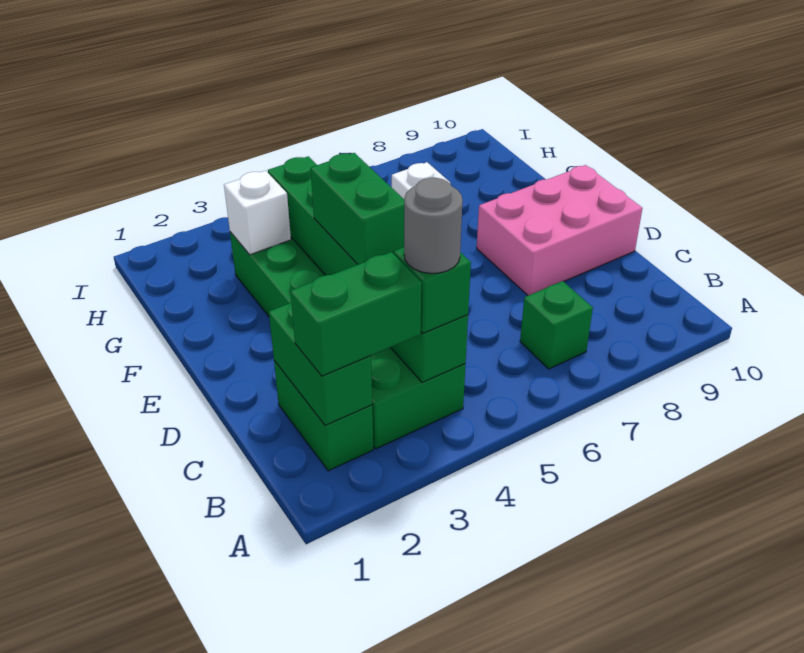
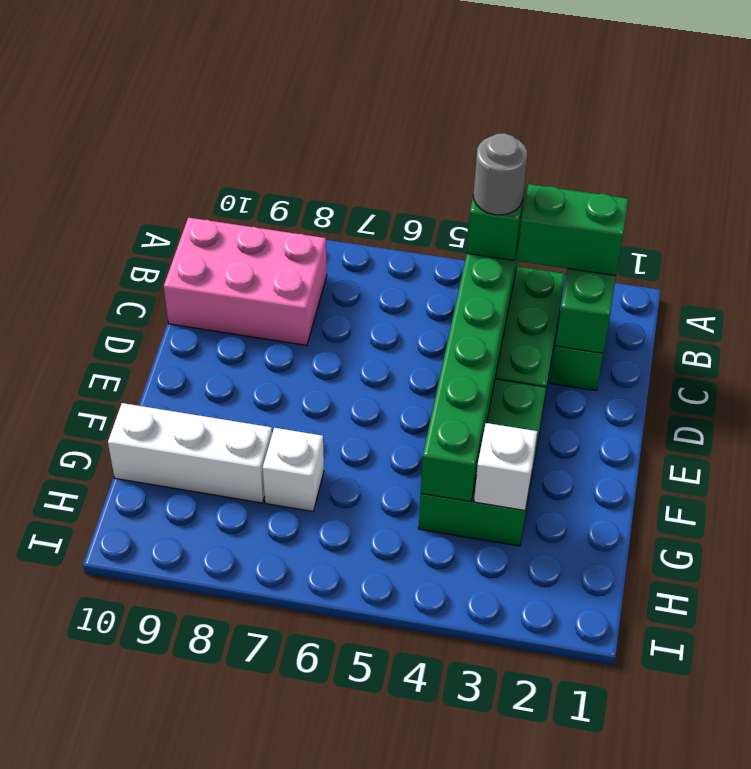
green brick B7 level 1 -> none
green brick D4:E4 level 3 -> none
pink brick D8:E10 level 1 -> pink brick B8:C10 level 1
none -> white brick G8:G10 level 1

